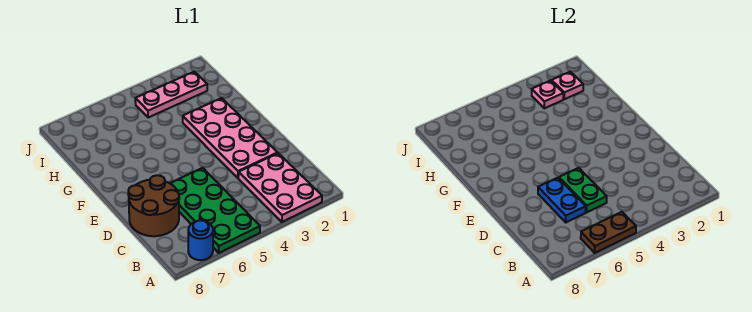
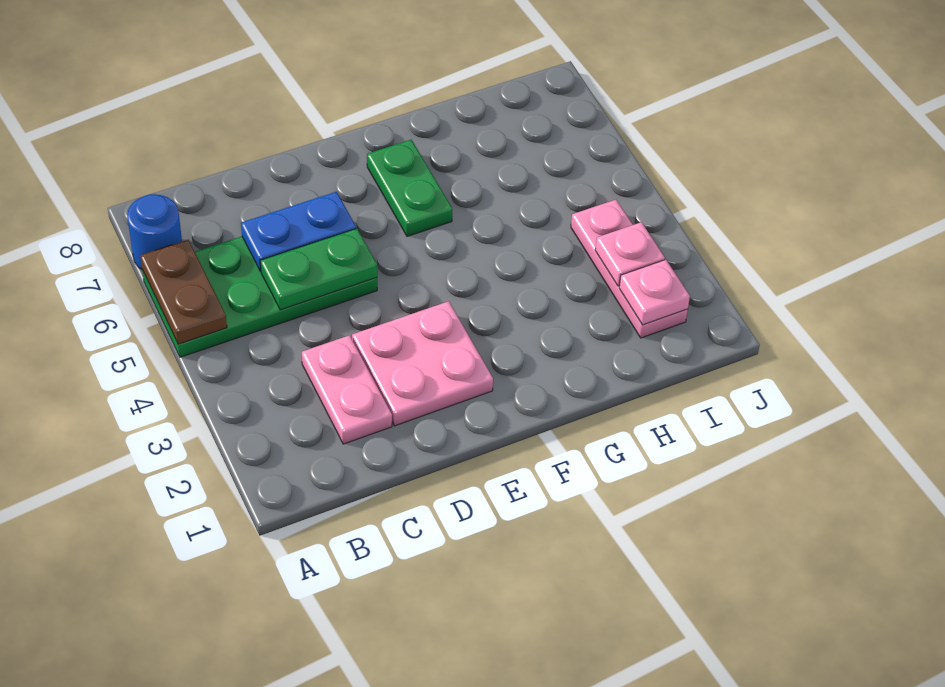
pink plate A2:C3 level 1 -> pink plate C2:C3 level 1
brown round brick C7:D8 level 1 -> none
pink plate D2:G3 level 1 -> pink plate D2:E3 level 1
none -> green plate F6:F7 level 1

